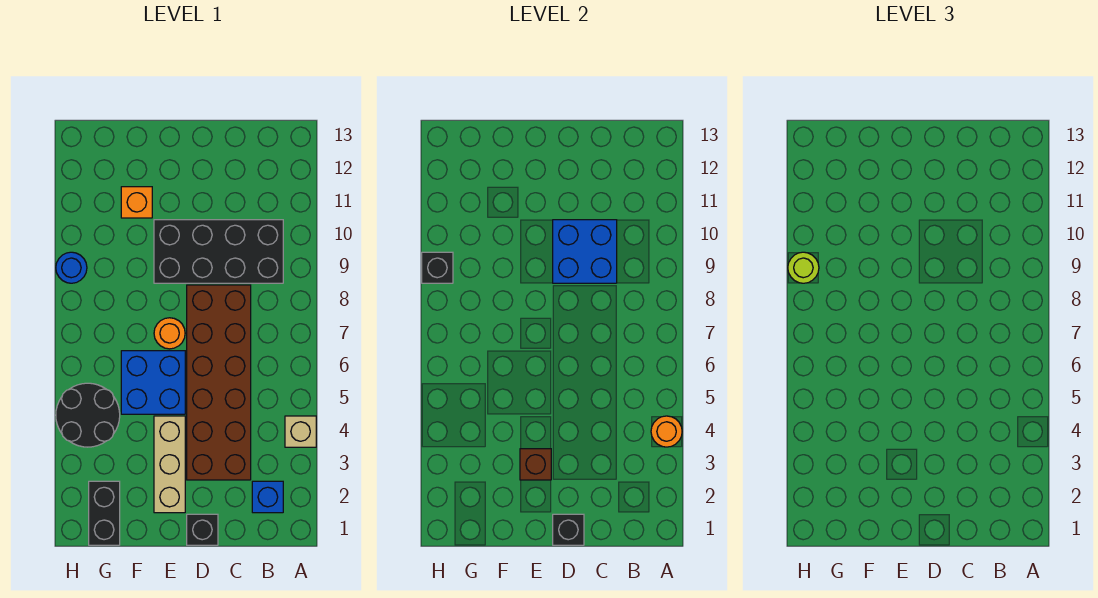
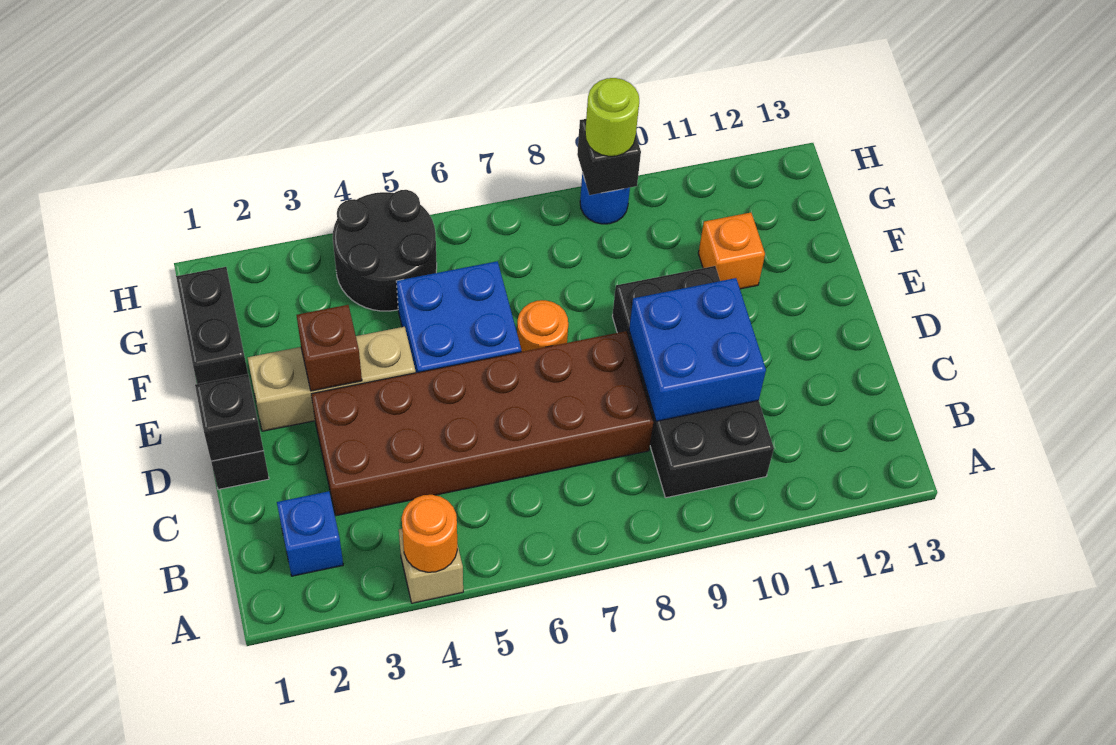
black brick G1:G2 level 1 -> black brick F1:G1 level 1

